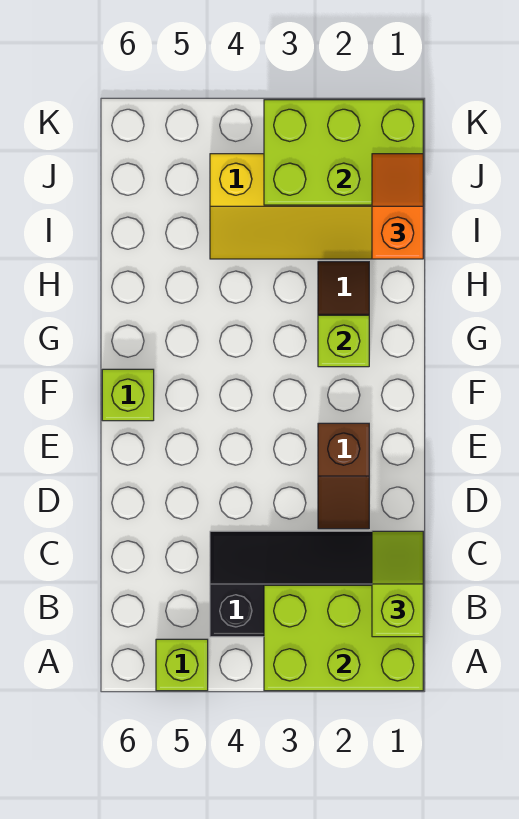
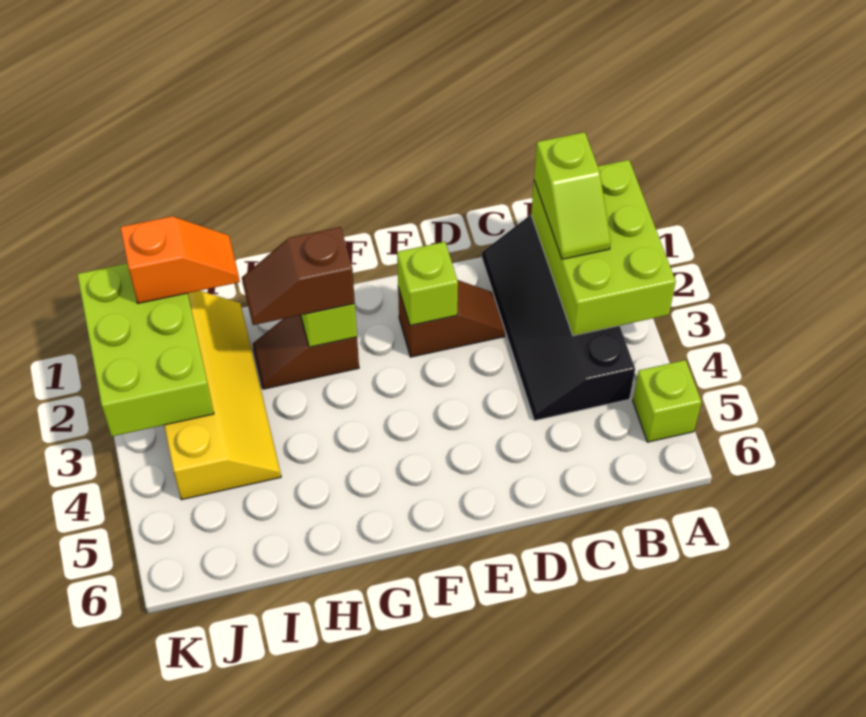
lime slope B1:C1 level 3 top B -> lime slope B1:B2 level 3 top 1
lime brick F6 level 1 -> lime brick E2 level 2
none -> brown slope G2:H2 level 3 top G
orange slope I1:J1 level 3 top I -> orange slope I1:J1 level 3 top J

